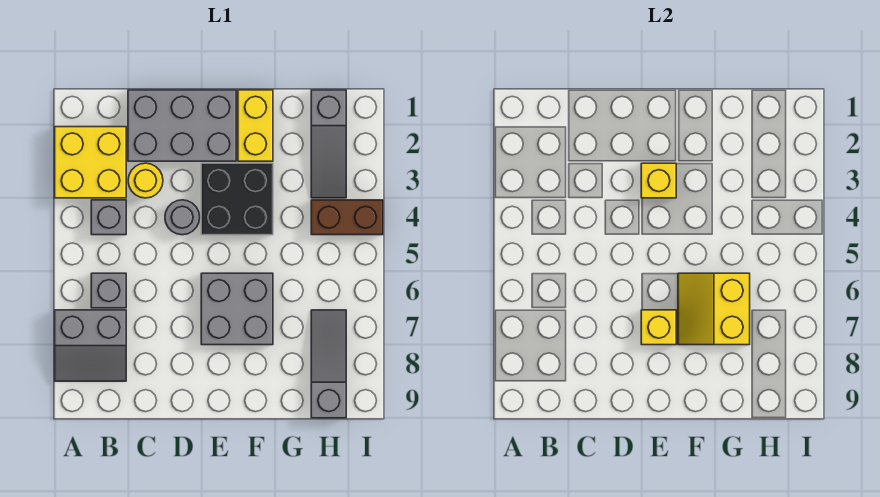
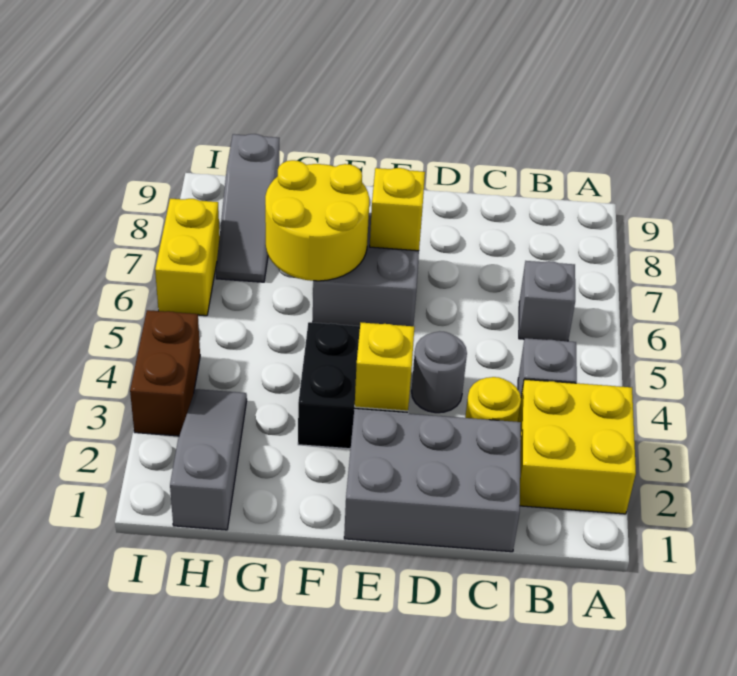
grey slope A7:B8 level 1 top 7 -> none
yellow brick F1:F2 level 1 -> yellow brick I6:I7 level 1
yellow slope F6:G7 level 2 top G -> yellow round brick F6:G7 level 2
brown brick H4:I4 level 1 -> brown brick I3:I4 level 1

